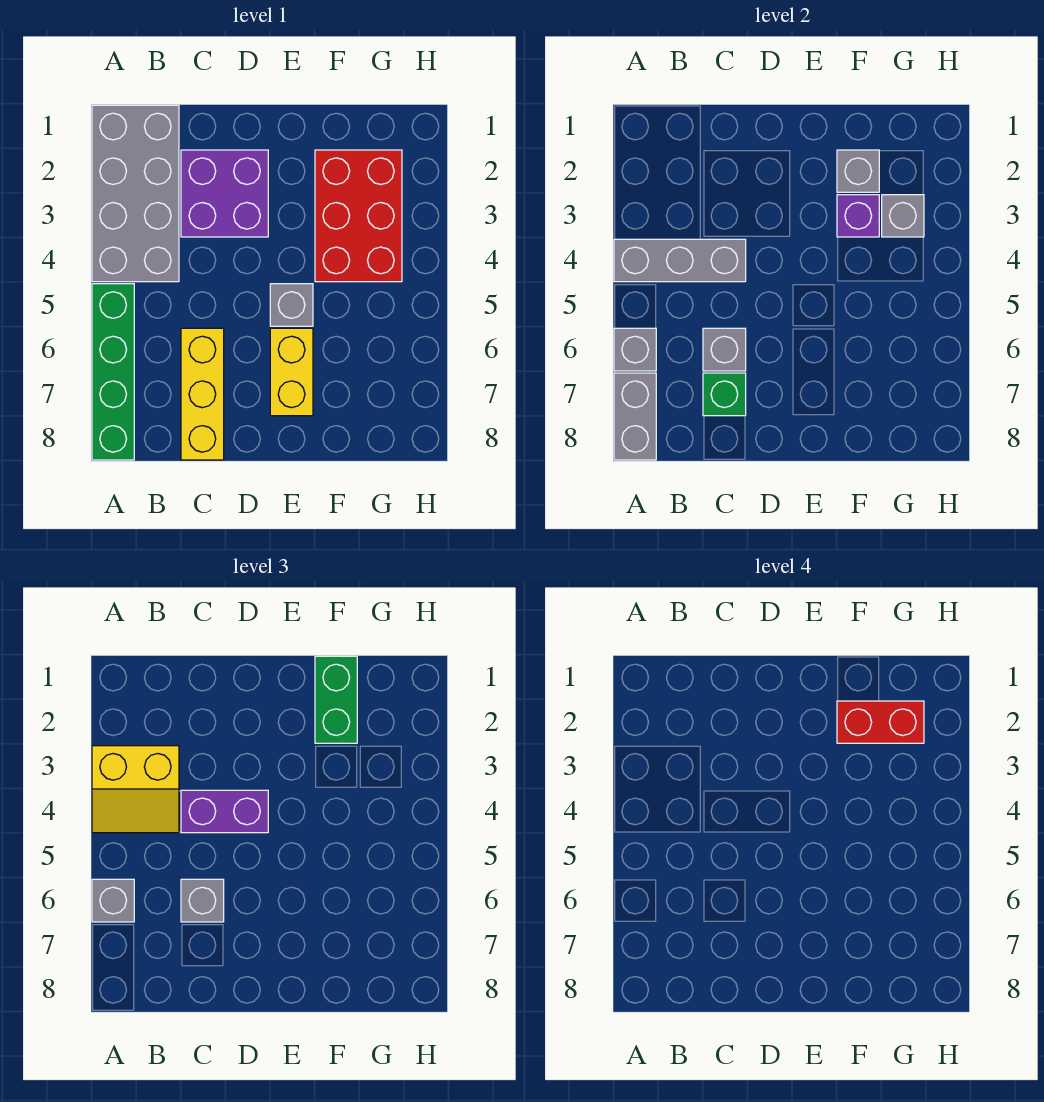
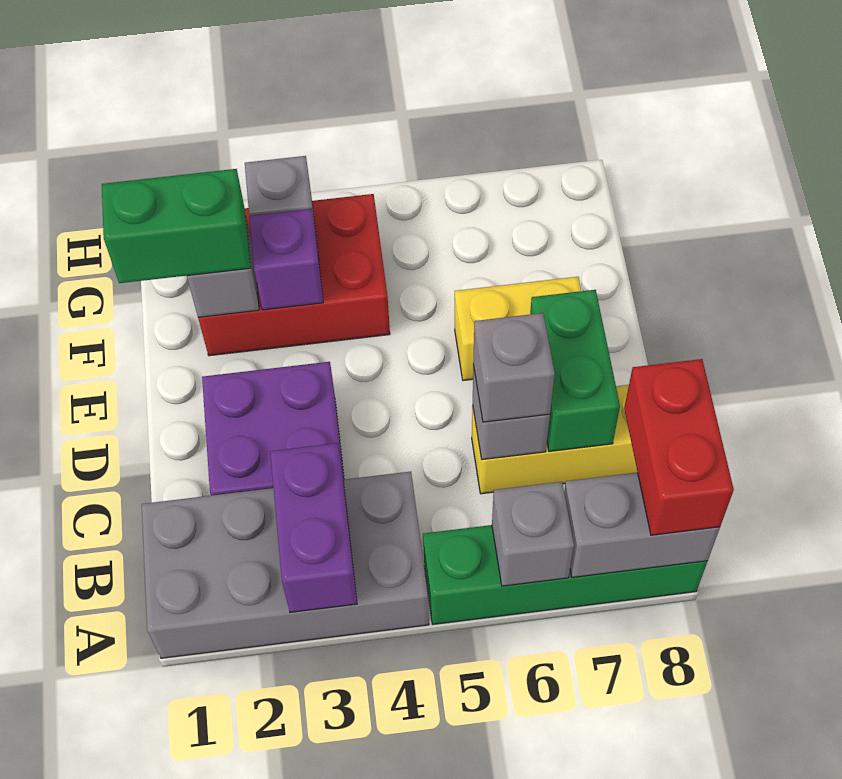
yellow slope A3:B4 level 3 top 3 -> none
grey brick A4:C4 level 2 -> none
grey brick A6 level 3 -> none
purple brick C4:D4 level 3 -> purple brick A3:B3 level 2
green brick C7 level 2 -> green brick C7:D7 level 2
grey brick E5 level 1 -> none
red brick F2:G2 level 4 -> red brick A8:B8 level 3

